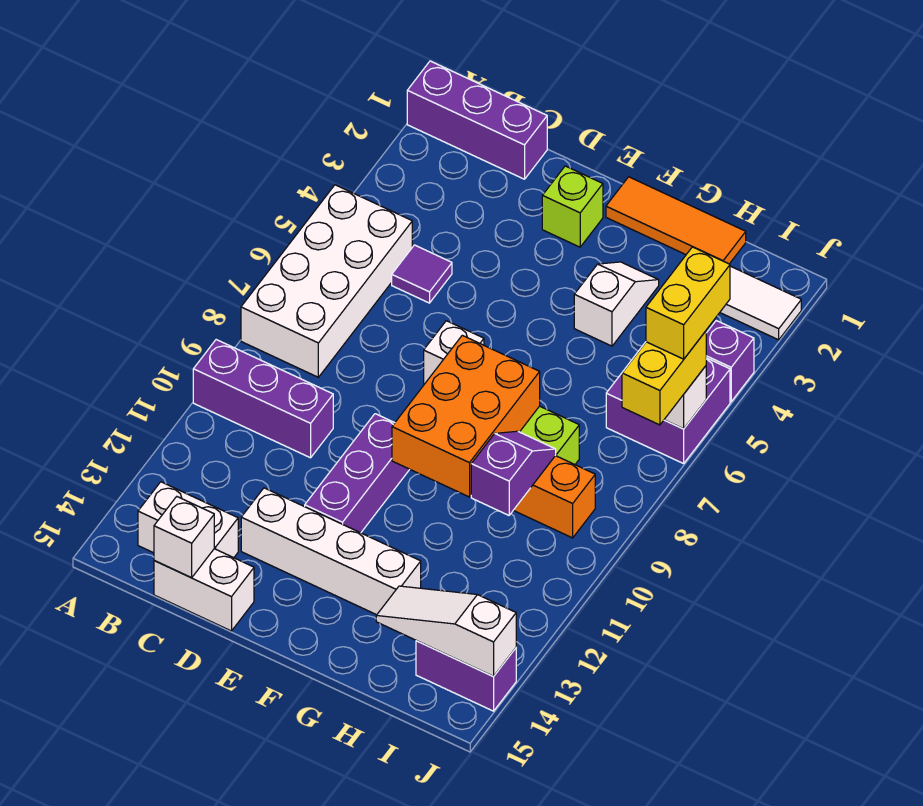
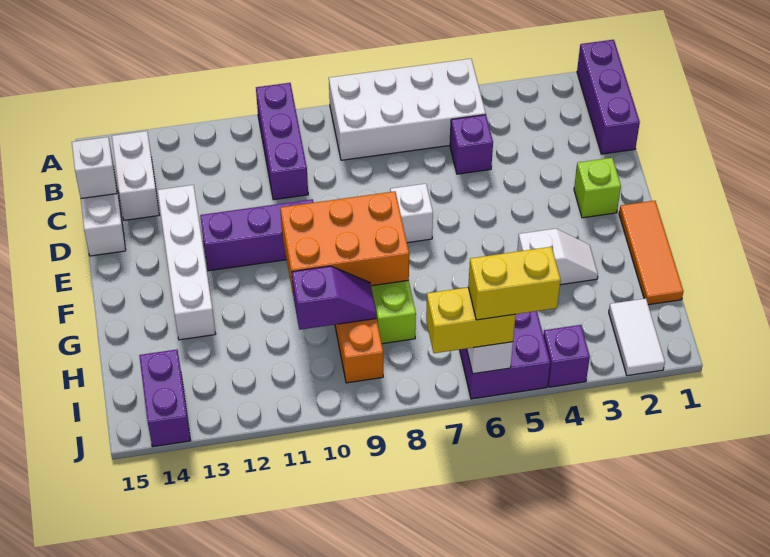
purple tile C5 level 1 -> purple brick C5 level 1
white slope H14:J14 level 2 top J -> none

